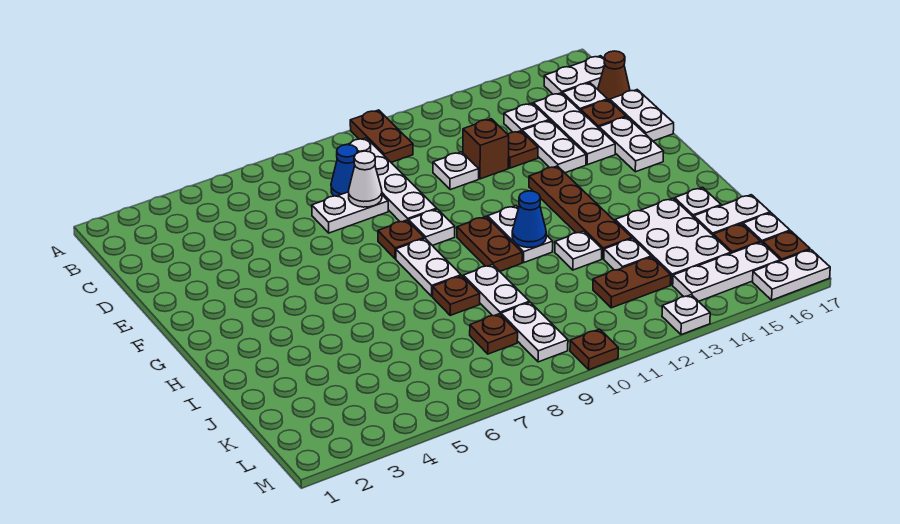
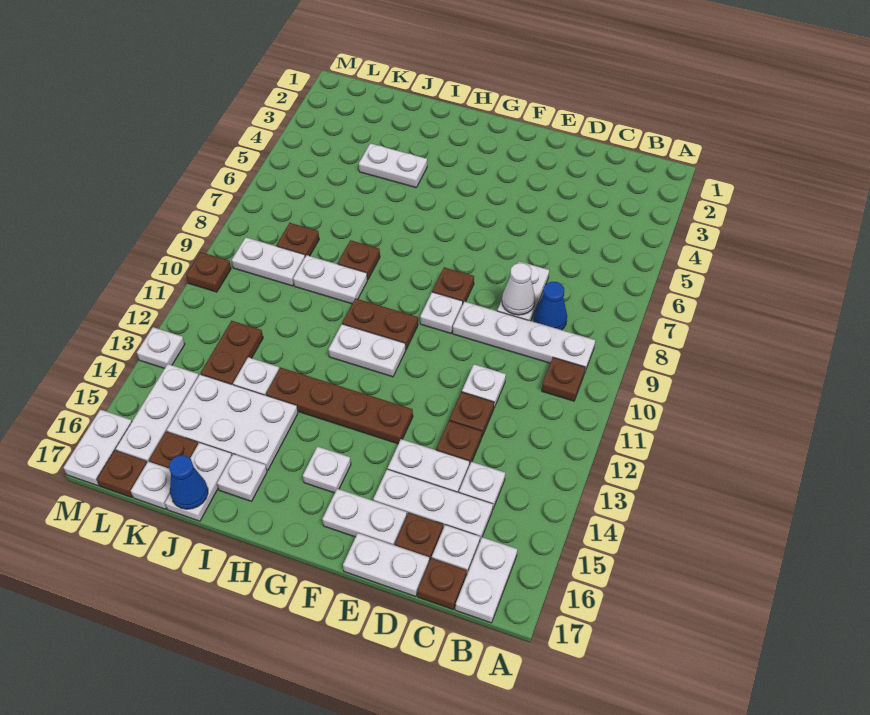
brown plate A10:B10 level 1 -> brown plate B10 level 1
brown cone C17 level 1 -> brown plate C17 level 1
brown brick D12 level 1 -> brown plate D12 level 1
white plate G8:H8 level 1 -> white plate I4:J4 level 1
blue cone H11 level 2 -> blue cone J17 level 2
white plate I12 level 1 -> white plate G15 level 1

